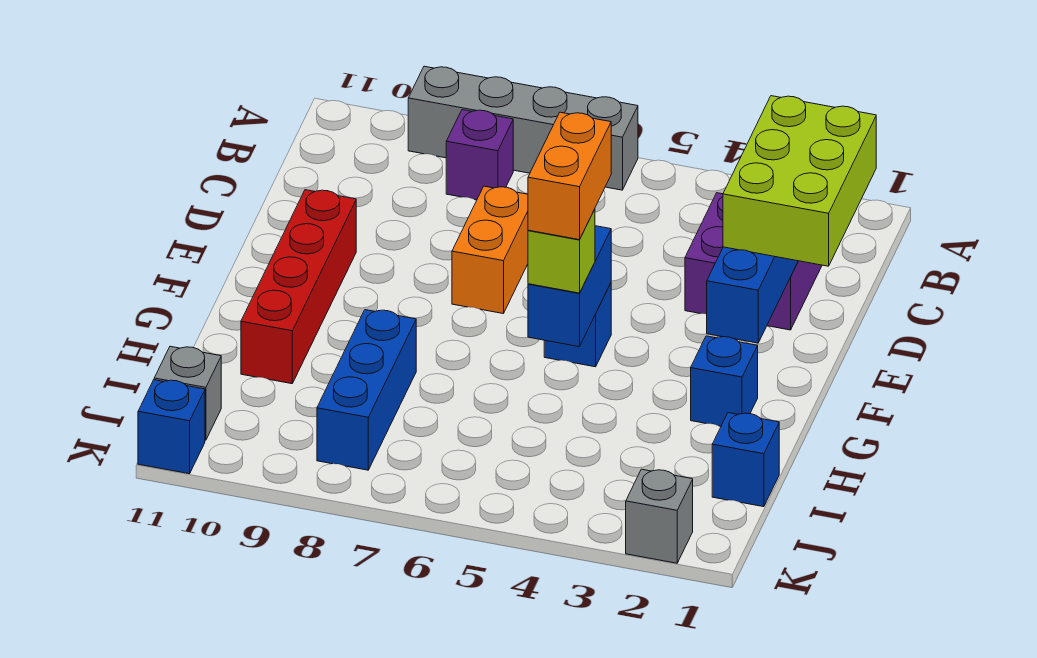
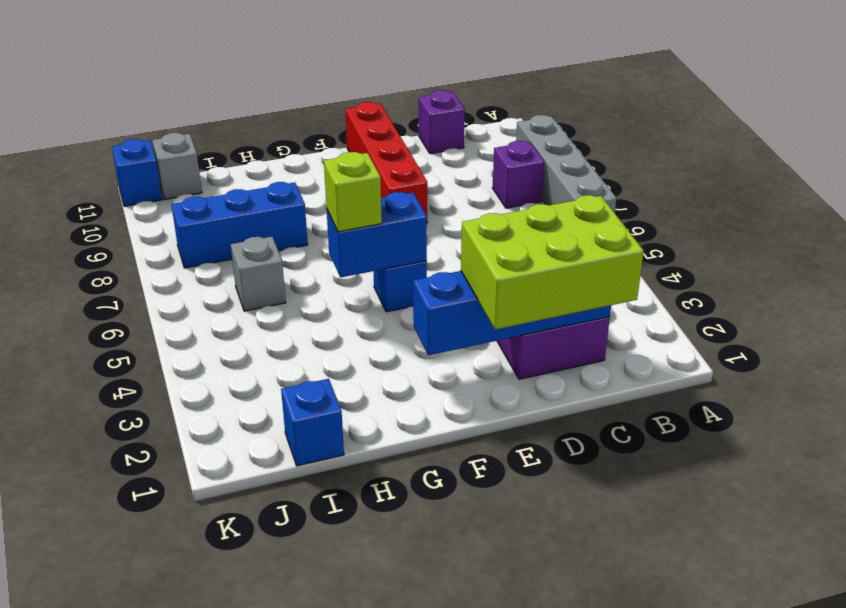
none -> purple brick C11 level 1
orange brick D7:E7 level 1 -> none
red brick E10:H10 level 1 -> red brick E8:E11 level 1
orange brick F5:G5 level 4 -> none
blue brick G2 level 1 -> none
grey brick K2 level 1 -> grey brick I6 level 1

